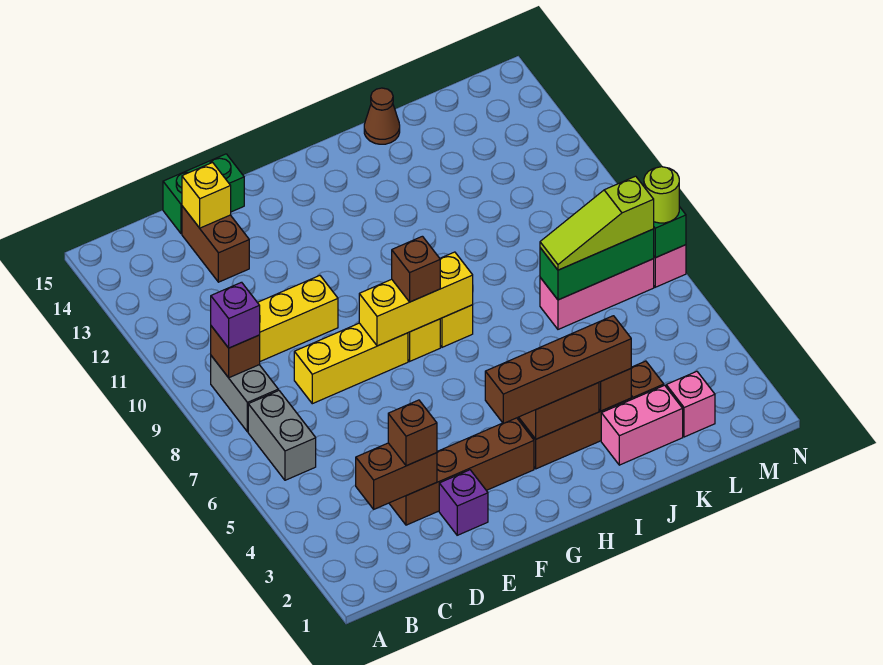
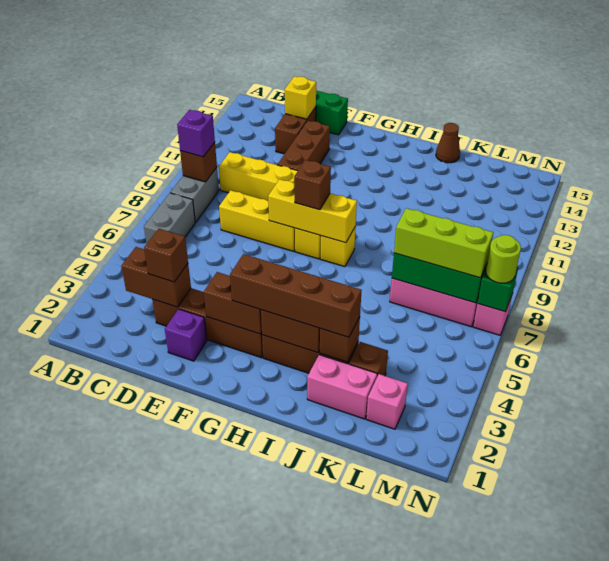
none -> brown brick E11:E13 level 1
none -> brown brick F3:G3 level 2
lime slope K7:M7 level 3 top M -> lime brick K7:M7 level 3

